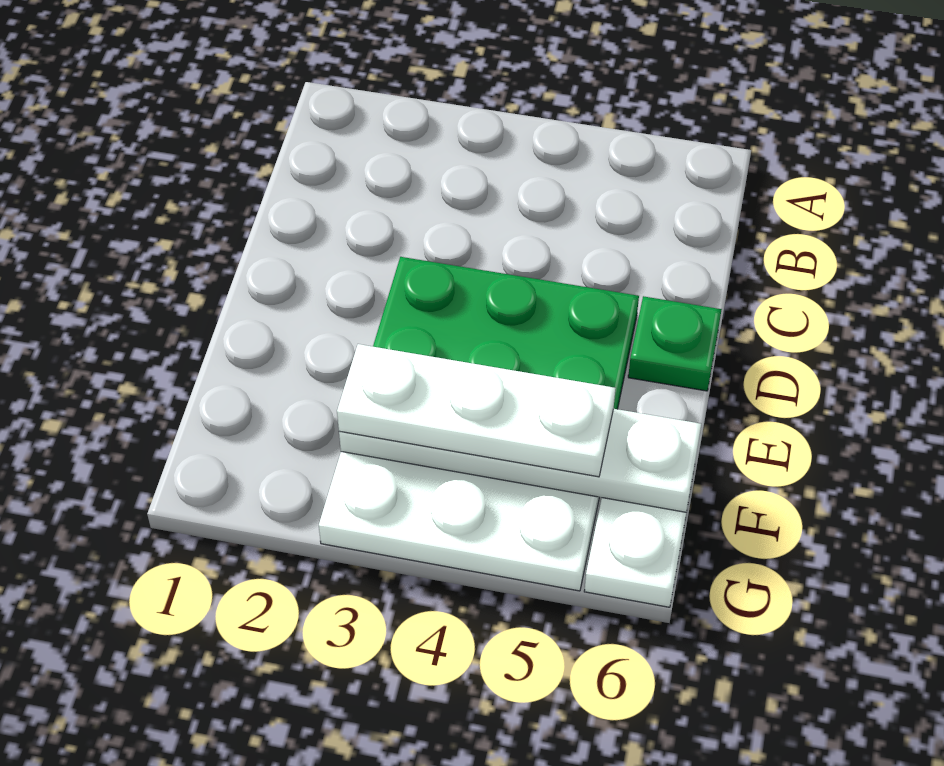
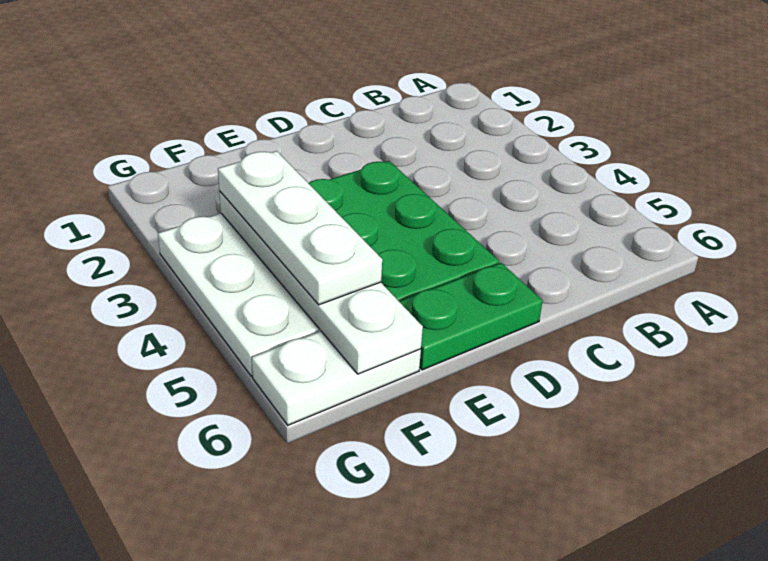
green plate D6 level 1 -> green plate D6:E6 level 1

